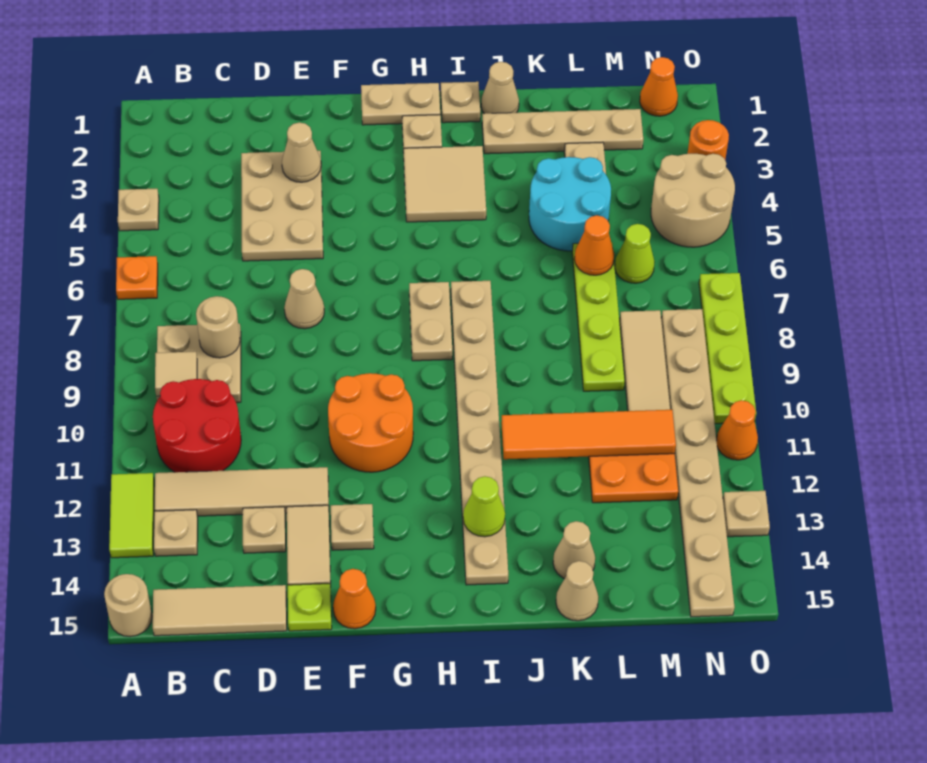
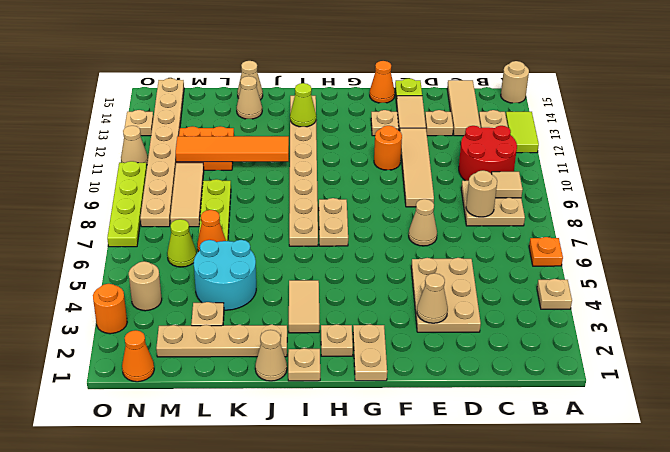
tan tile B12:E12 level 1 -> tan tile E9:E12 level 1
tan tile B15:D15 level 1 -> tan tile C13:C15 level 1
orange round brick F10:G11 level 1 -> orange round brick F11 level 1
tan plate G1:H1 level 1 -> tan plate G1:G2 level 1
tan tile H3:I4 level 1 -> tan tile I3:I4 level 1
tan round brick N4:O5 level 1 -> tan round brick N4 level 1
orange cone O11 level 1 -> tan cone O11 level 1

